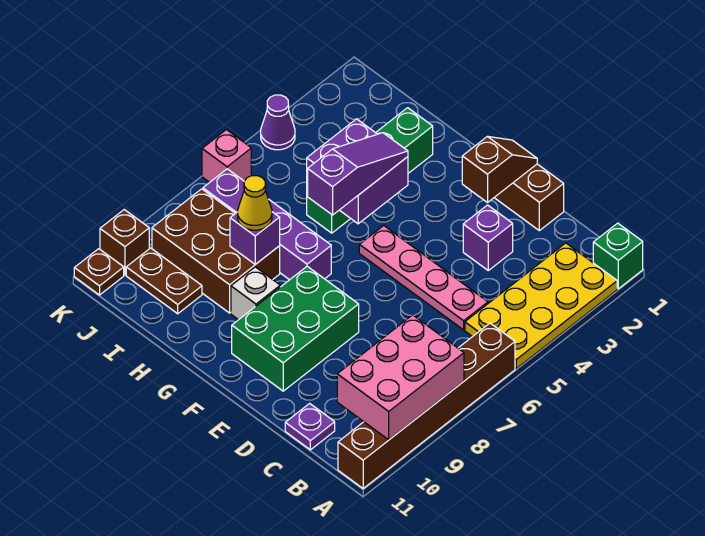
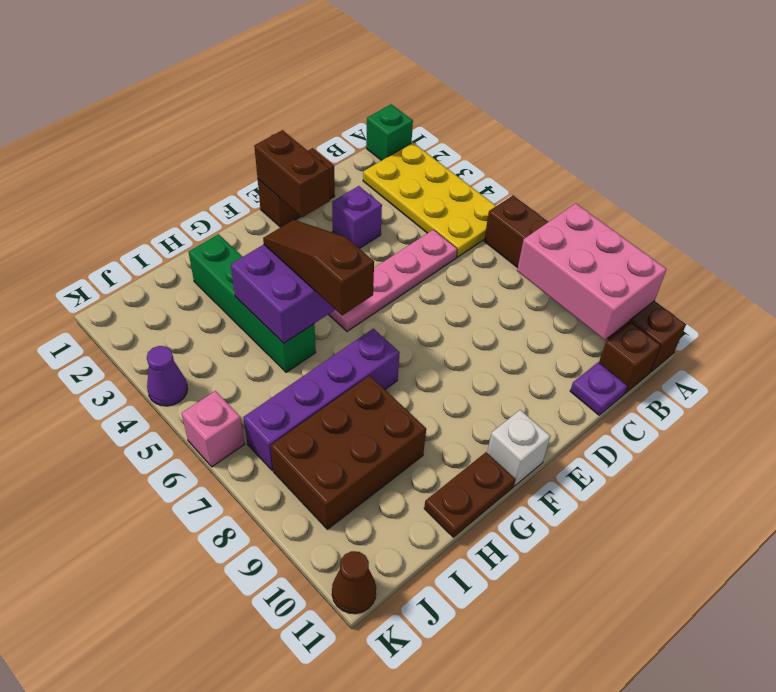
brown slope E1:E2 level 2 top 2 -> brown brick E1:E2 level 2
green brick E8:F10 level 1 -> none
purple slope G4:G6 level 3 top 6 -> brown slope G4:G6 level 3 top 6
white brick G9 level 1 -> white brick F11 level 1
purple brick H8 level 2 -> none
yellow cone H8 level 3 -> none
brown plate I10:J10 level 1 -> brown plate G11:H11 level 1
brown brick K10 level 1 -> brown brick B11 level 1
brown plate K11 level 1 -> brown cone K11 level 1

